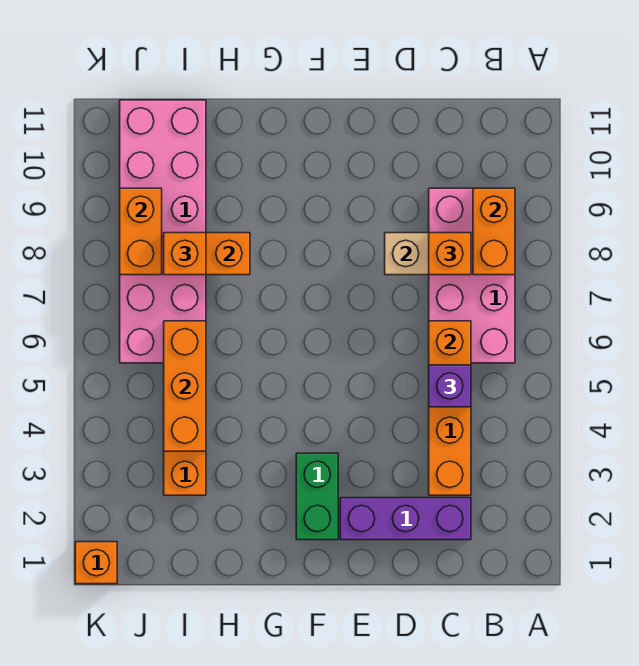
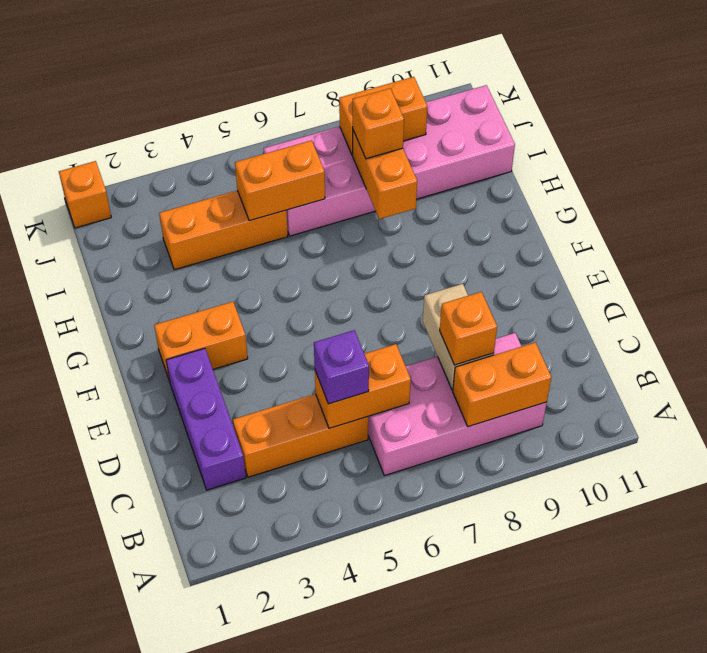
green brick F2:F3 level 1 -> orange brick F2:F3 level 1
orange brick I4:I6 level 2 -> orange brick I5:I6 level 2

